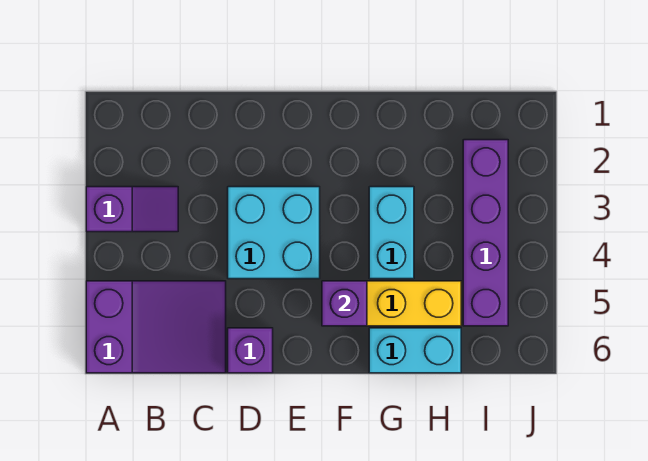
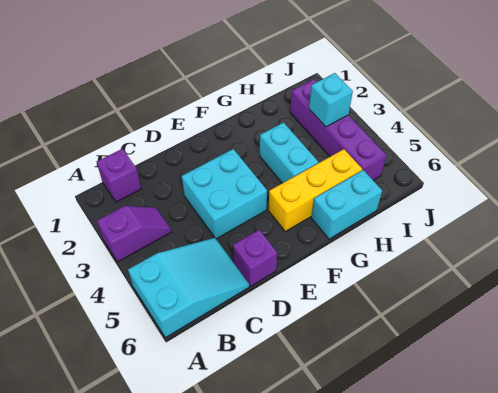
purple slope A5:C6 level 1 top A -> cyan slope A5:C6 level 1 top A
purple brick F5 level 2 -> purple brick B1 level 1
none -> cyan brick I3 level 2

